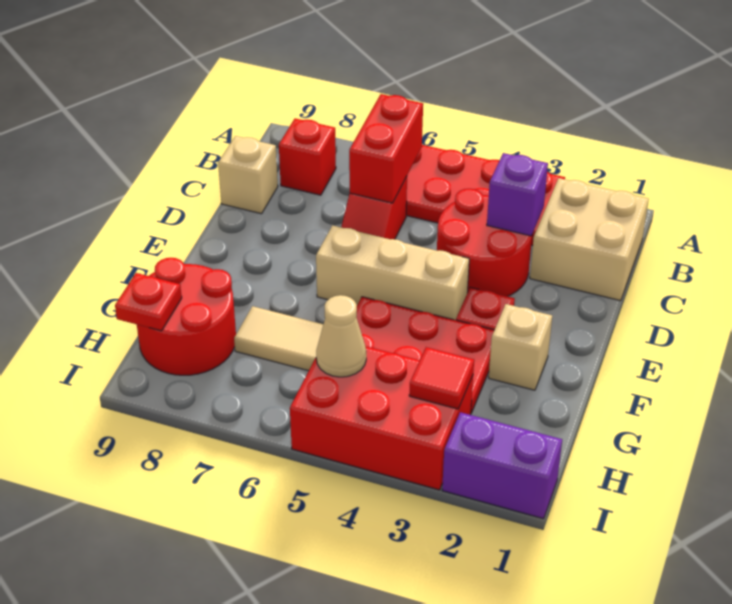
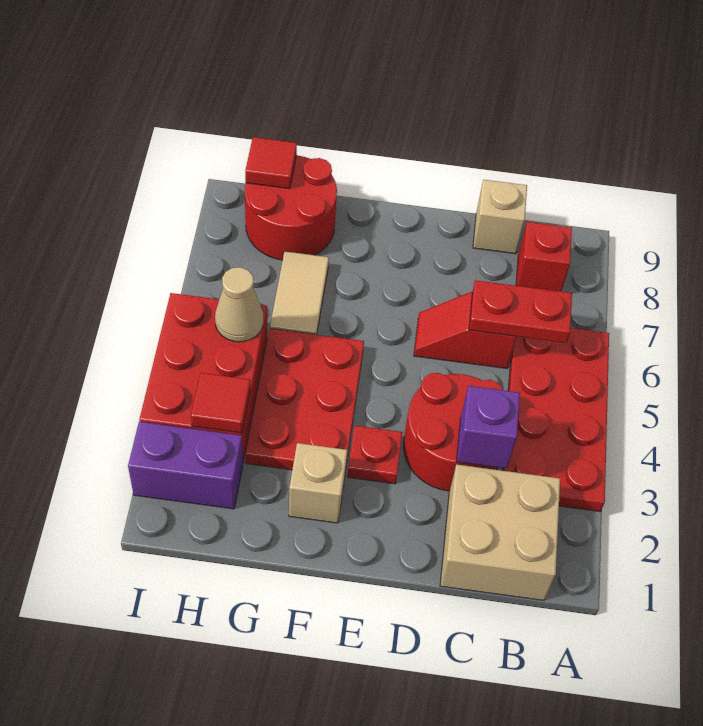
red brick B6:C6 level 2 -> red plate B6:C6 level 2
tan brick E4:E6 level 1 -> none
red plate H9 level 2 -> red tile H9 level 2
purple brick I1:I2 level 1 -> purple brick H2:I2 level 1

